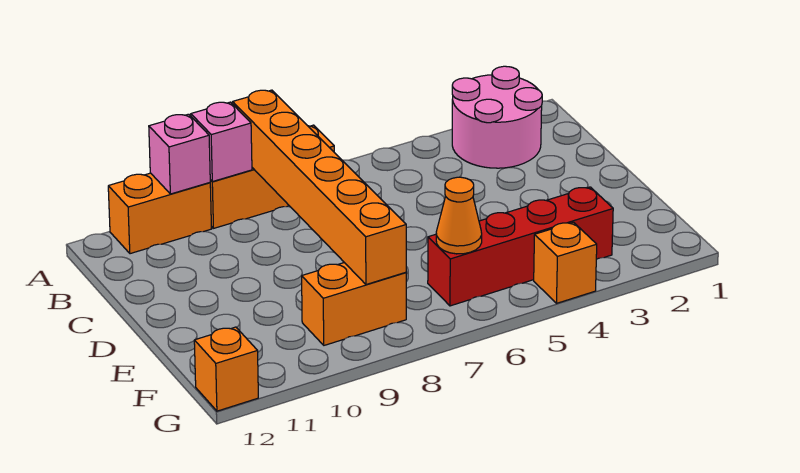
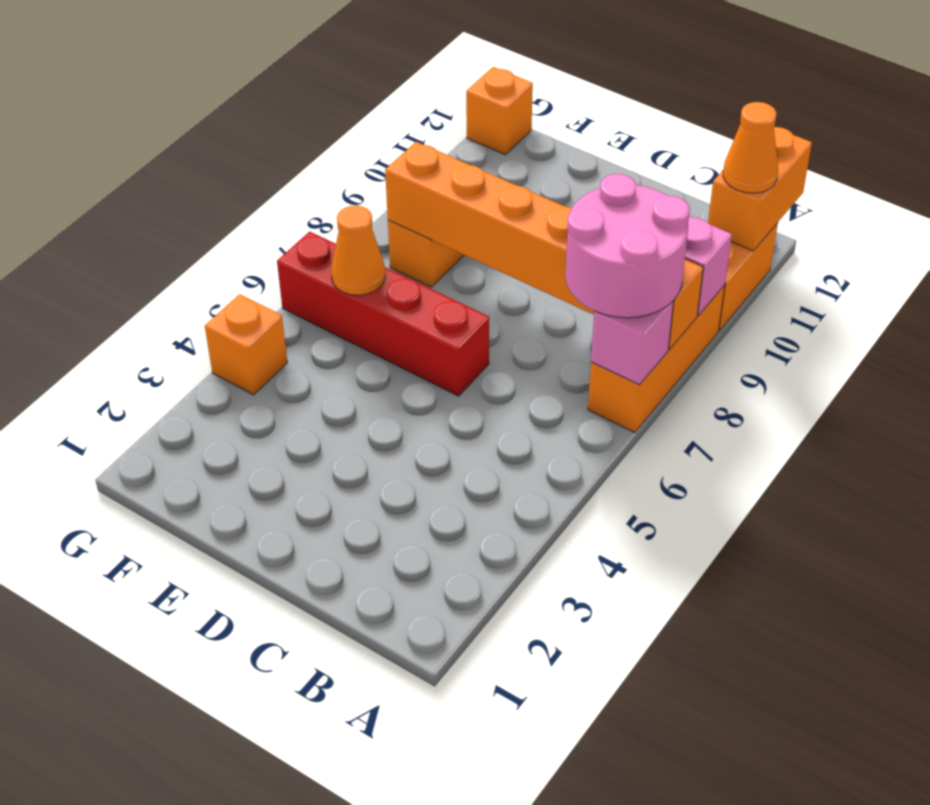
pink round brick A2:B3 level 1 -> pink round brick A7:B8 level 3
pink brick A10 level 2 -> pink brick A7 level 2
none -> orange brick A11:A12 level 2
none -> orange cone A11 level 3
red brick F3:F6 level 1 -> red brick D6:G6 level 1

